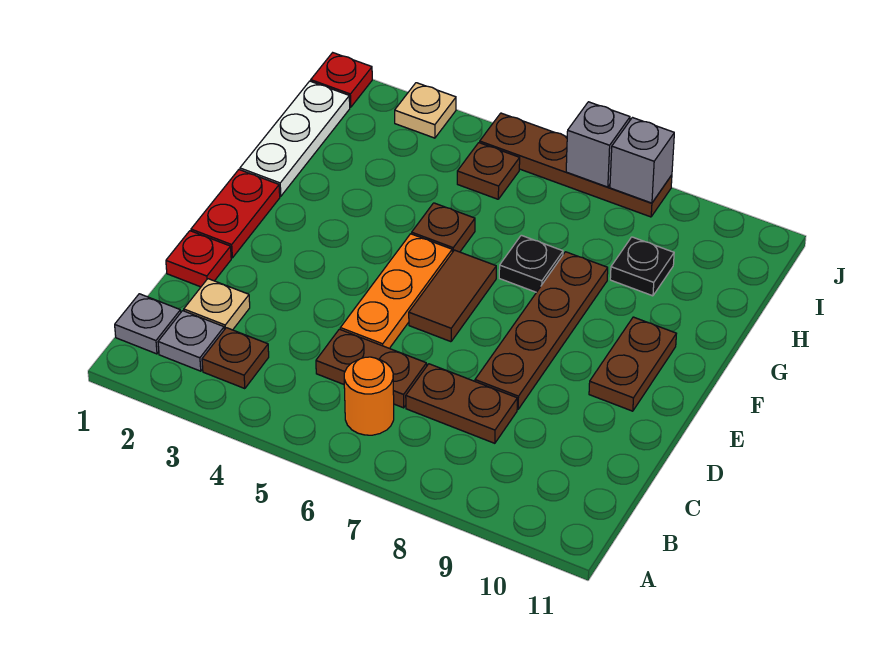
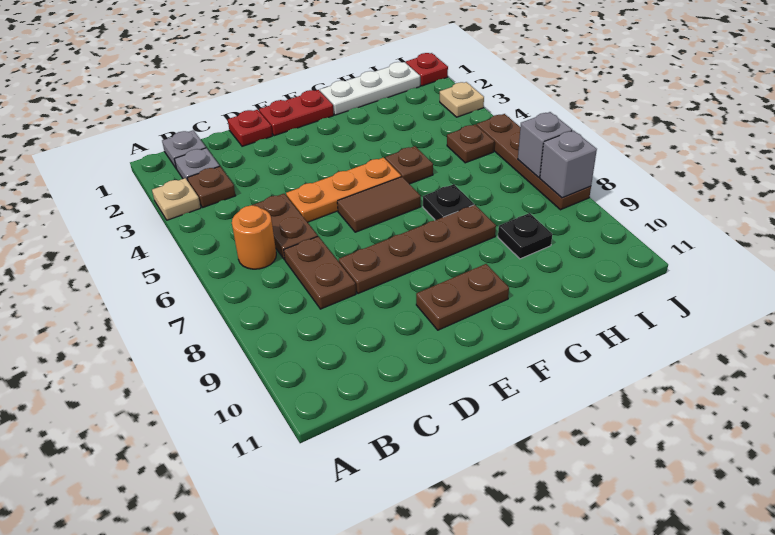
tan plate C2 level 1 -> tan plate A3 level 1

